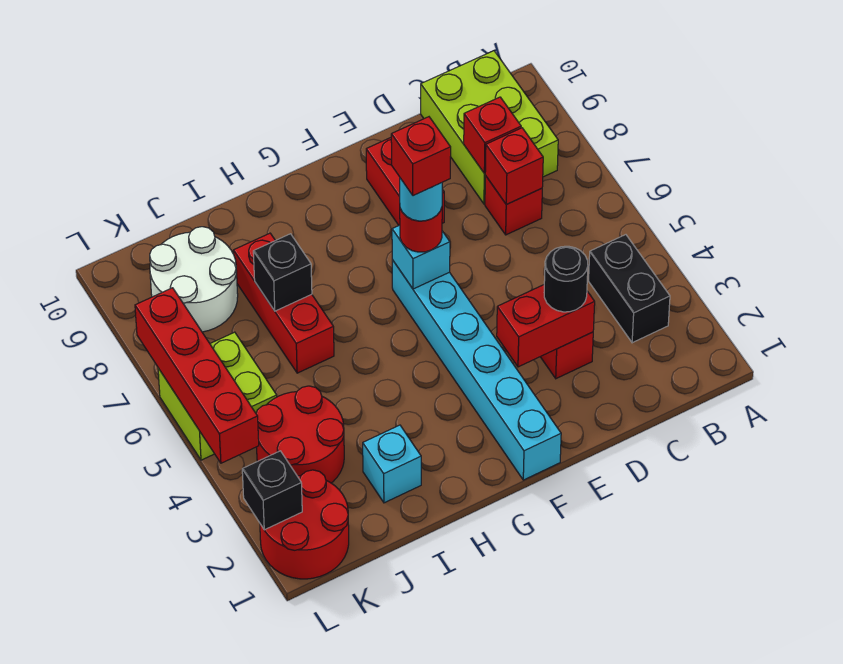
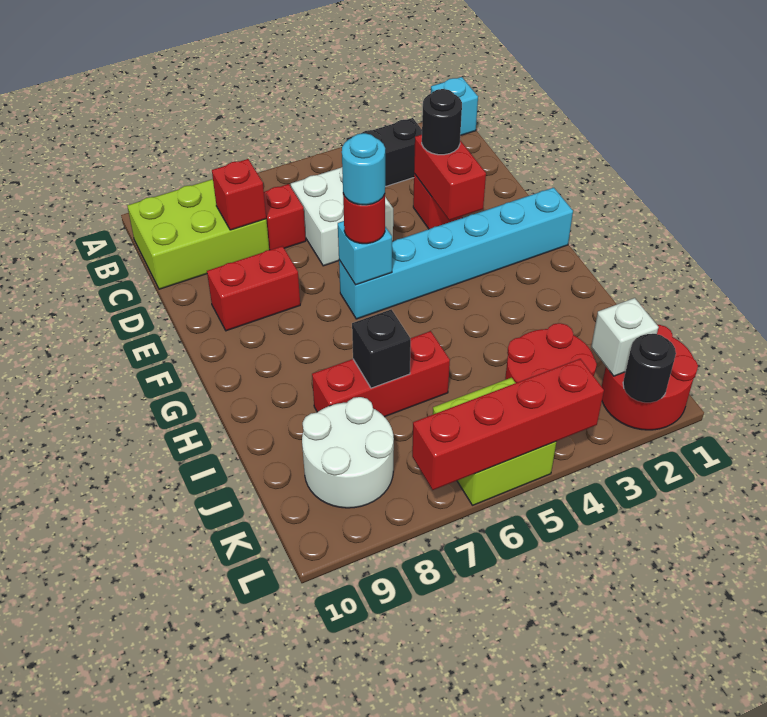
none -> white brick C5:D6 level 1
red brick C7 level 2 -> none
red brick F6 level 5 -> none
cyan brick I2 level 1 -> cyan brick A1 level 1
none -> white brick K2 level 2
black brick L2 level 2 -> black round brick L2 level 2

